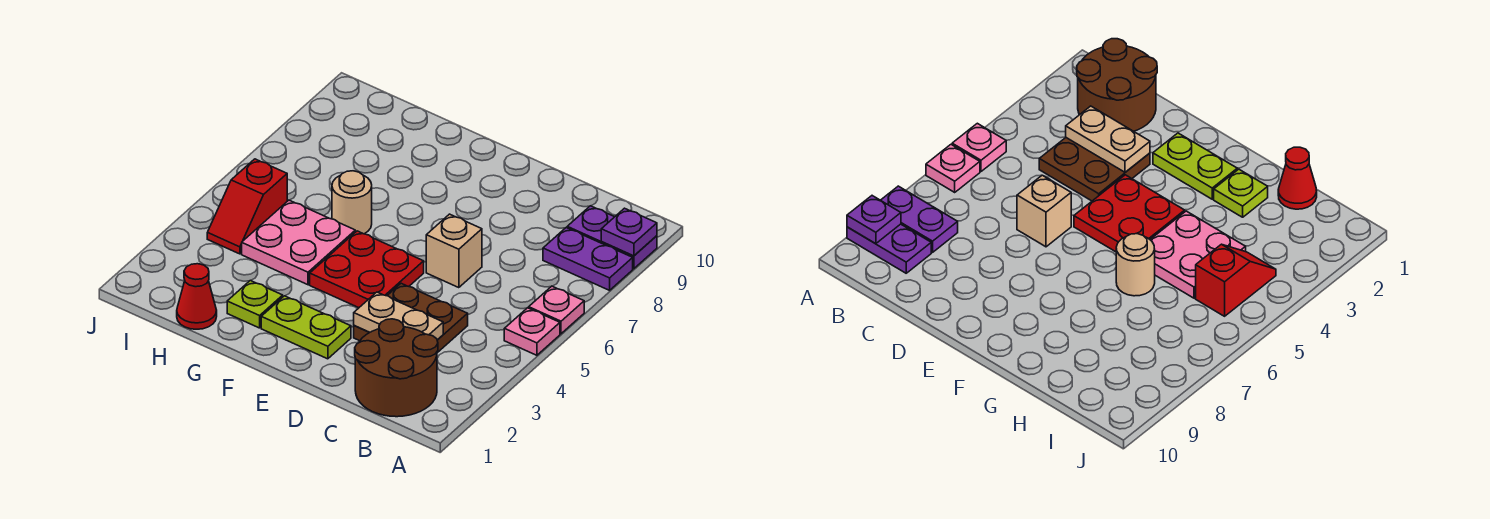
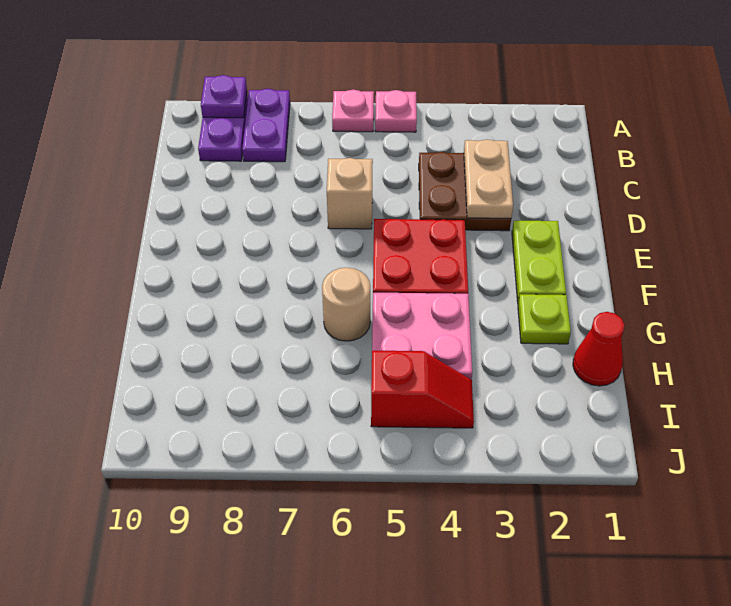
brown round brick B1:C2 level 1 -> none

